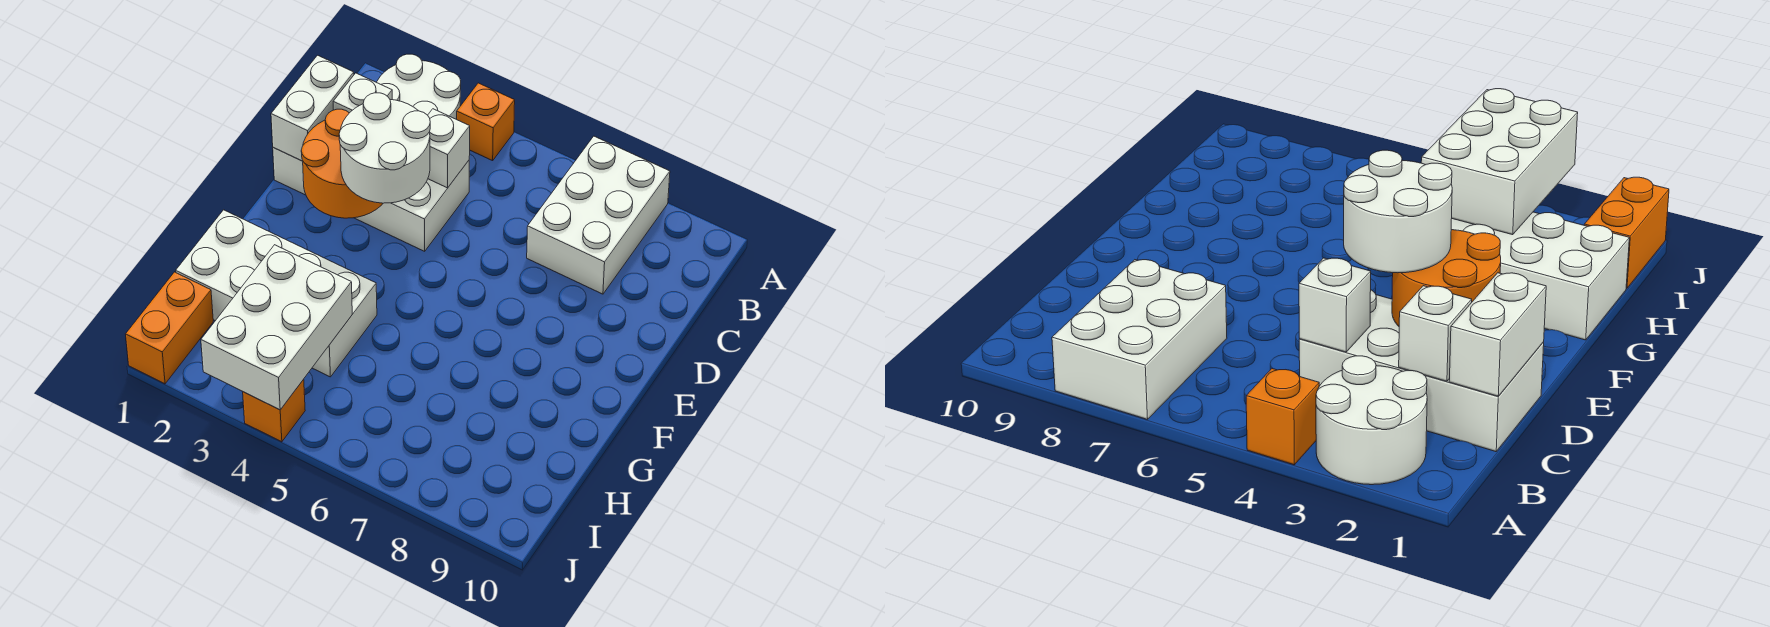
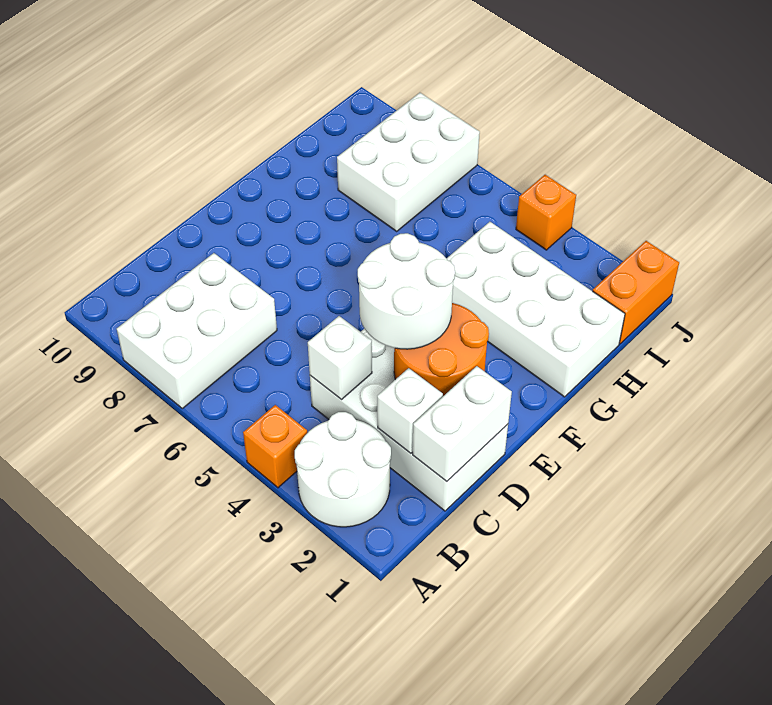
white brick H3:J4 level 2 -> white brick H7:J8 level 1

